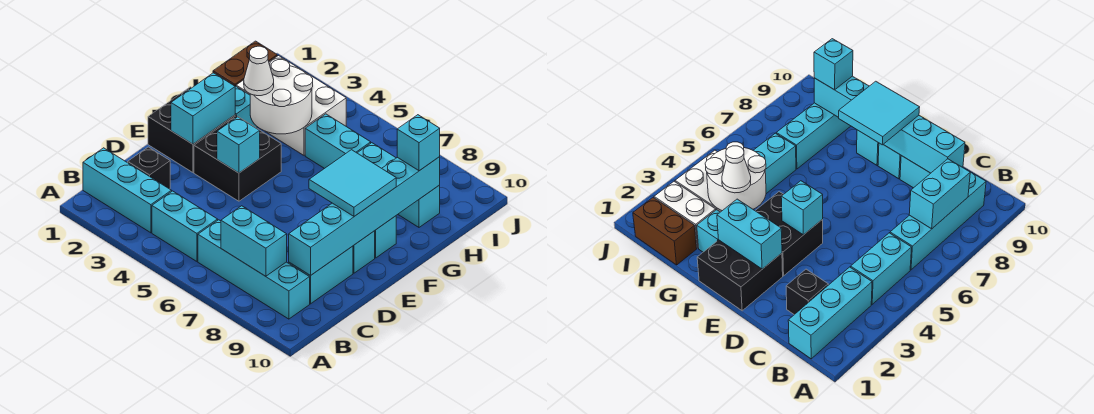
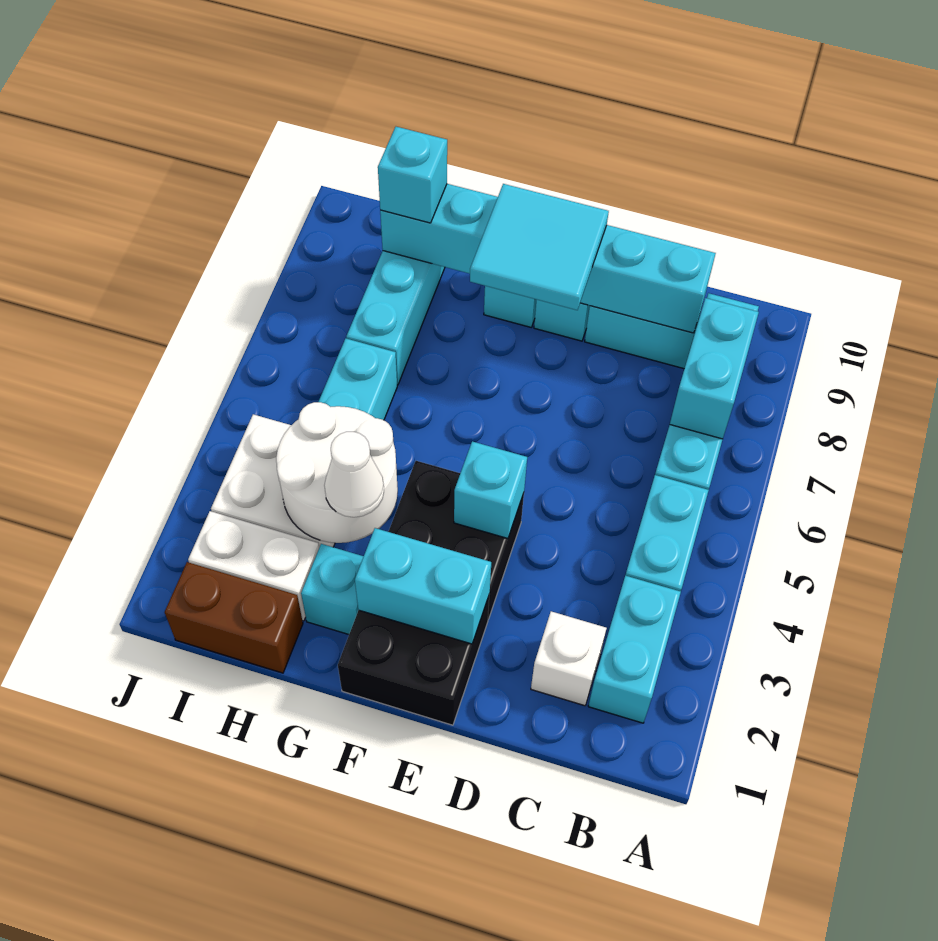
cyan brick B1:B3 level 1 -> cyan brick B2:B3 level 1
black brick C2 level 1 -> white brick C2 level 1

